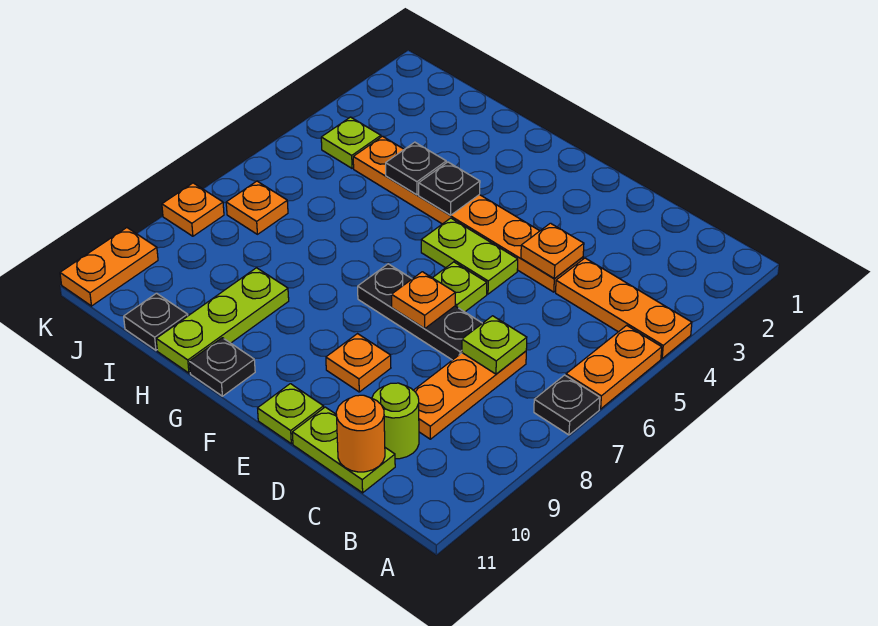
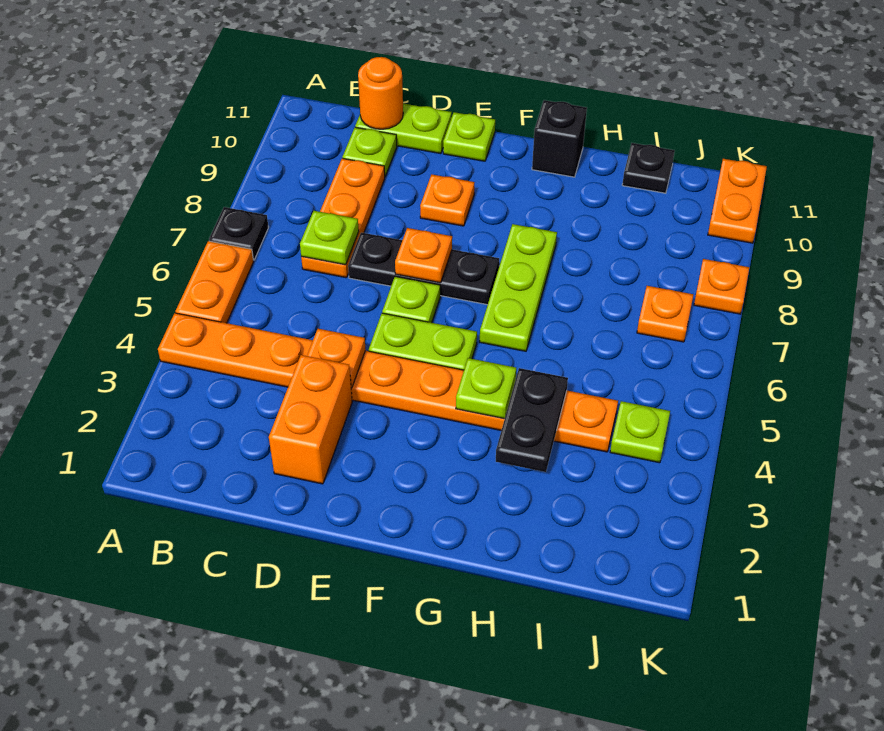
lime round brick C10 level 1 -> lime plate C10 level 1
none -> orange brick D2:D3 level 1
black plate G4 level 2 -> lime plate G4 level 2
black plate G11 level 1 -> black brick G11 level 1
black plate H4 level 2 -> black plate H3:H4 level 2
lime plate H9:H11 level 1 -> lime plate G6:G8 level 1

